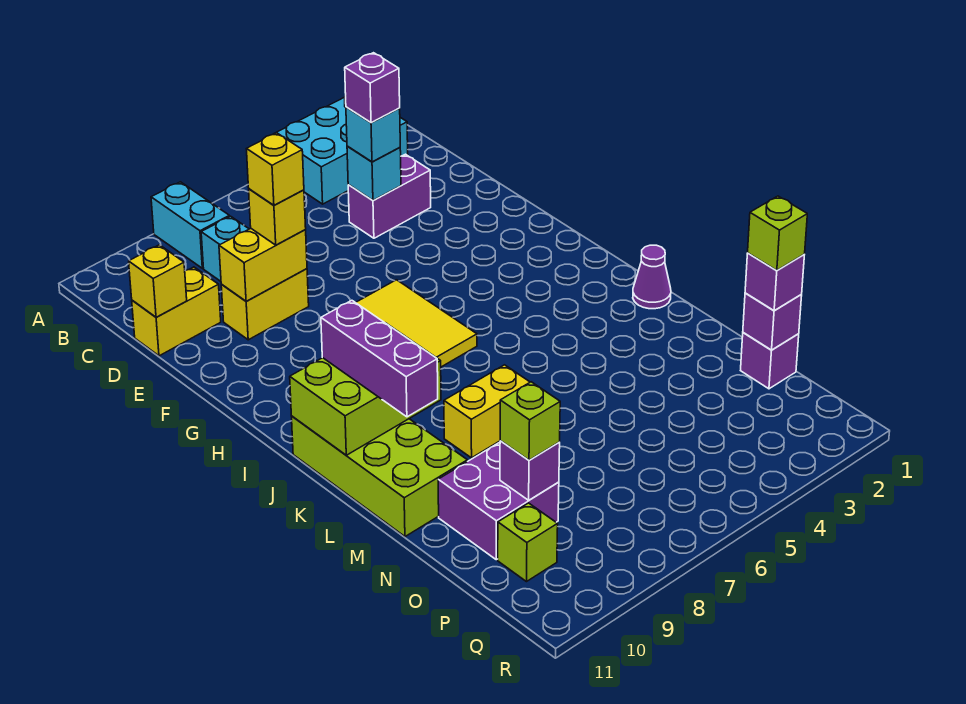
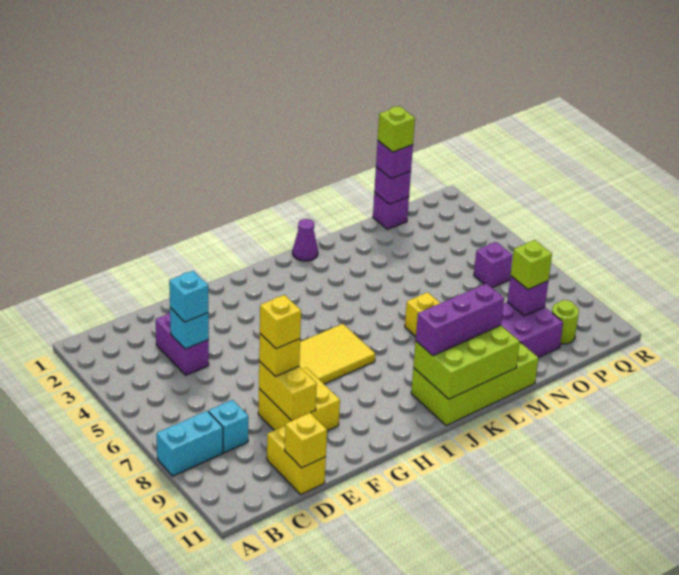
cyan brick A2:B4 level 1 -> none
purple brick D4 level 4 -> purple brick P6 level 1
yellow brick E8:E9 level 1 -> yellow brick E8:F9 level 1
lime brick J9:K11 level 2 -> lime brick J10:L11 level 2
lime brick P10 level 1 -> lime round brick P10 level 1

